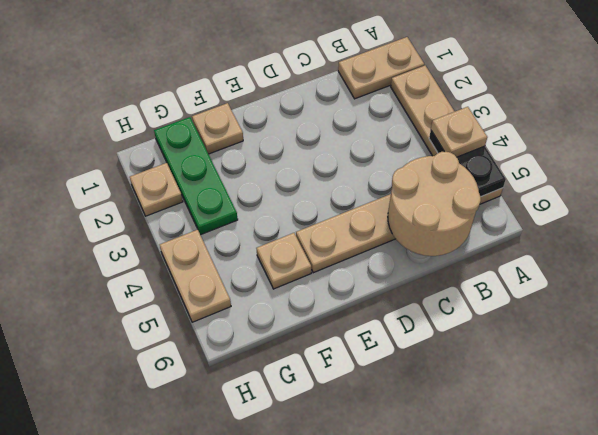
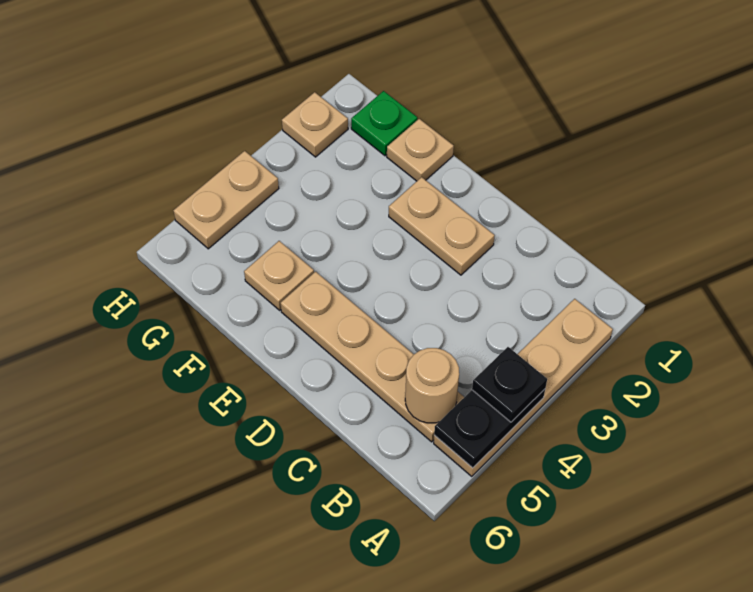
tan plate A1:B1 level 1 -> tan plate D2:E2 level 1
tan plate A4 level 3 -> black plate A4 level 3
tan round brick B5:C6 level 2 -> tan round brick B5 level 2
green plate G1:G3 level 1 -> green plate G1 level 1

